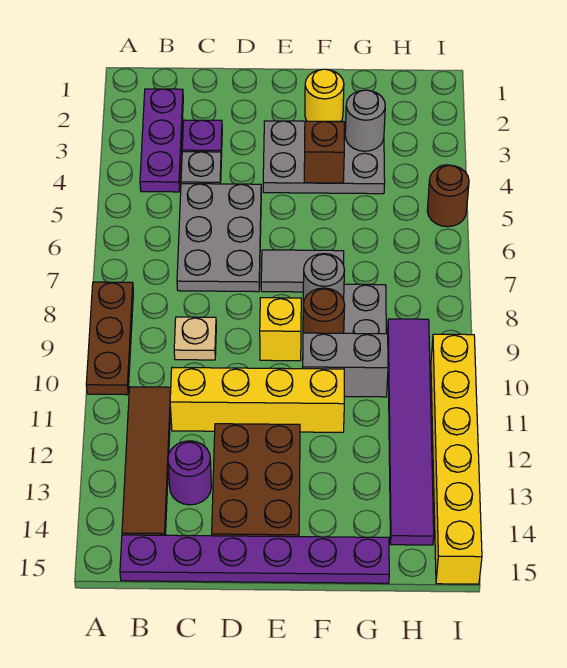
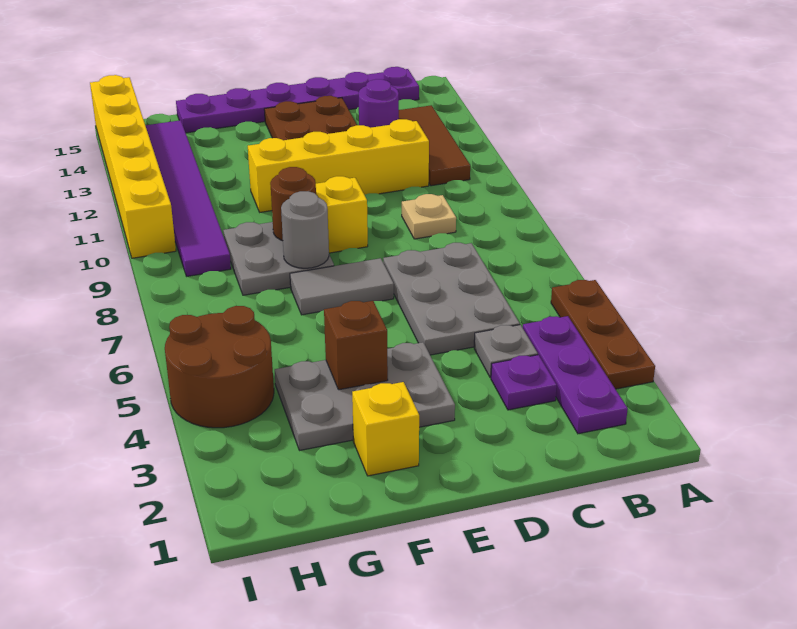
brown plate A8:A10 level 1 -> brown plate A3:A5 level 1
brown tile B11:B14 level 1 -> brown tile B11:B13 level 1
yellow round brick F2 level 1 -> yellow brick F2 level 1
grey brick F10:G10 level 1 -> none
grey round brick G3 level 2 -> none
brown round brick I5 level 1 -> brown round brick H4:I5 level 1

